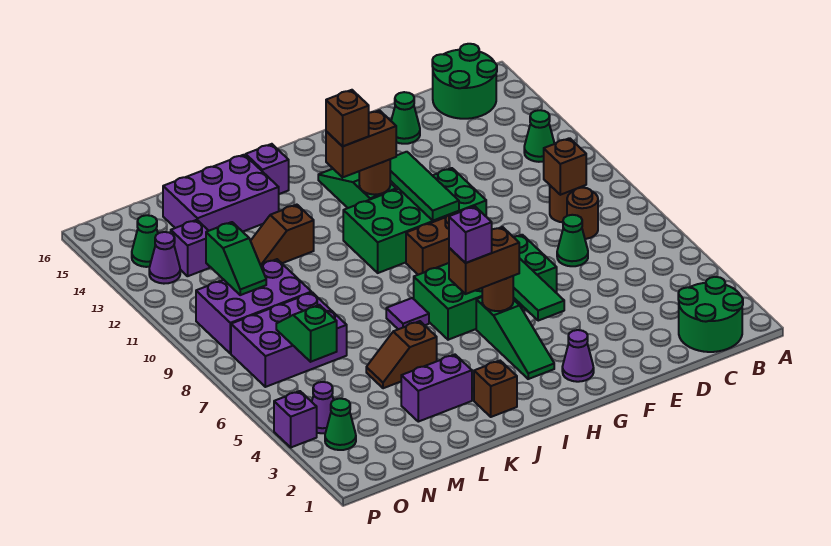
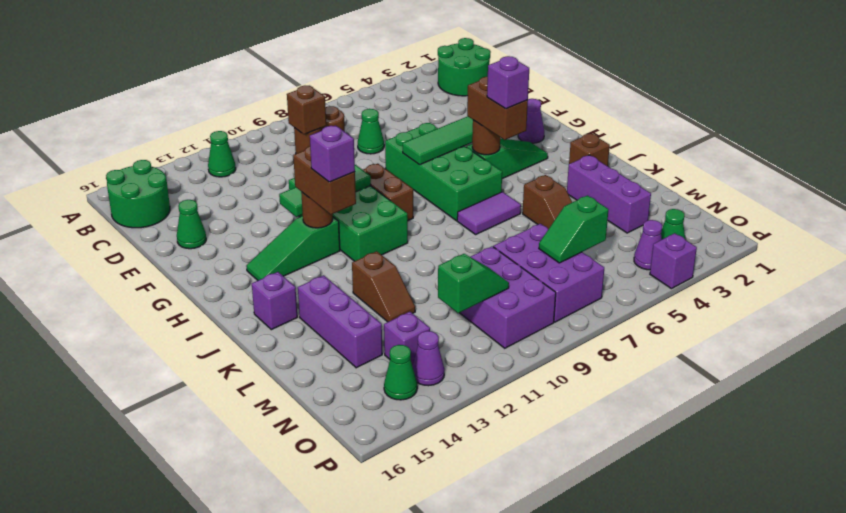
brown brick I12 level 4 -> purple brick I12 level 4
purple tile J7 level 1 -> purple tile J6:J7 level 1
purple brick K3:L3 level 1 -> purple brick K3:M3 level 1
purple brick K14:M15 level 1 -> purple brick K14:M14 level 1

